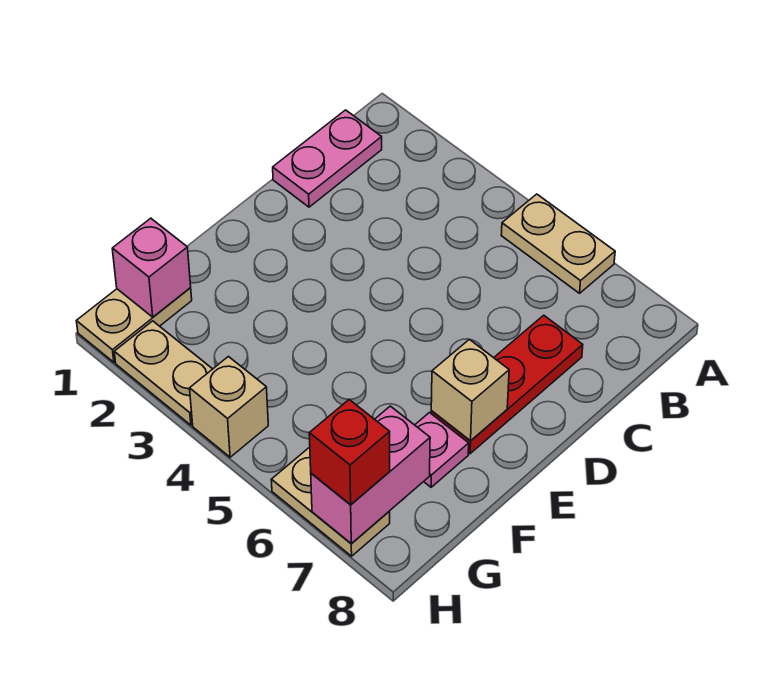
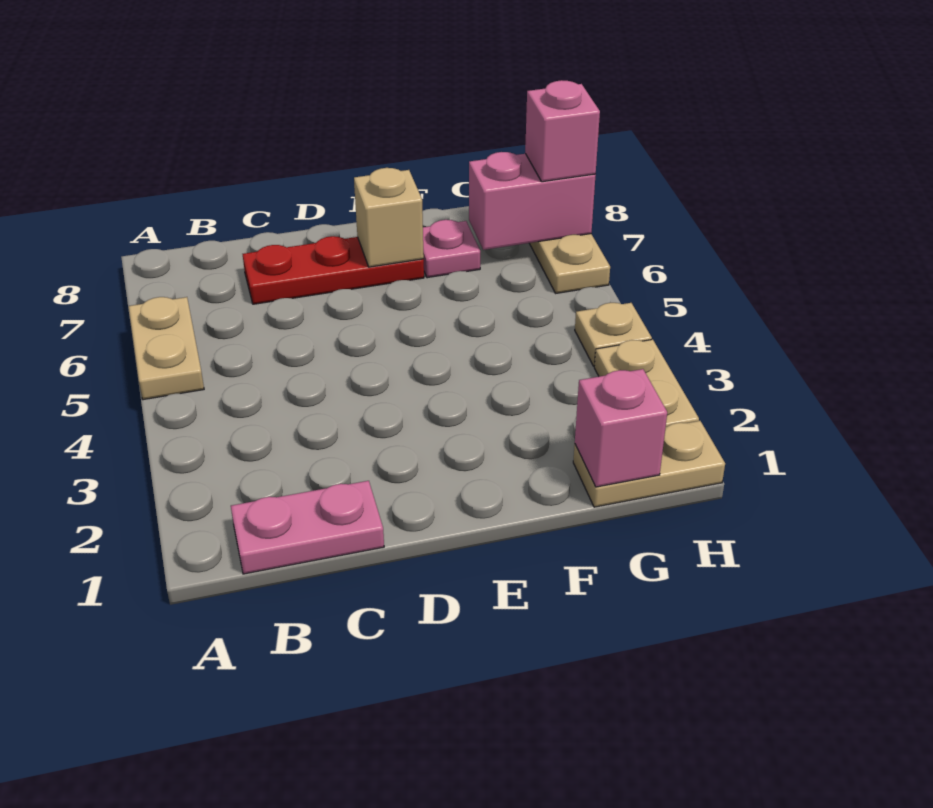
tan brick H4 level 1 -> tan plate H4 level 1
red brick H7 level 3 -> pink brick H7 level 3

